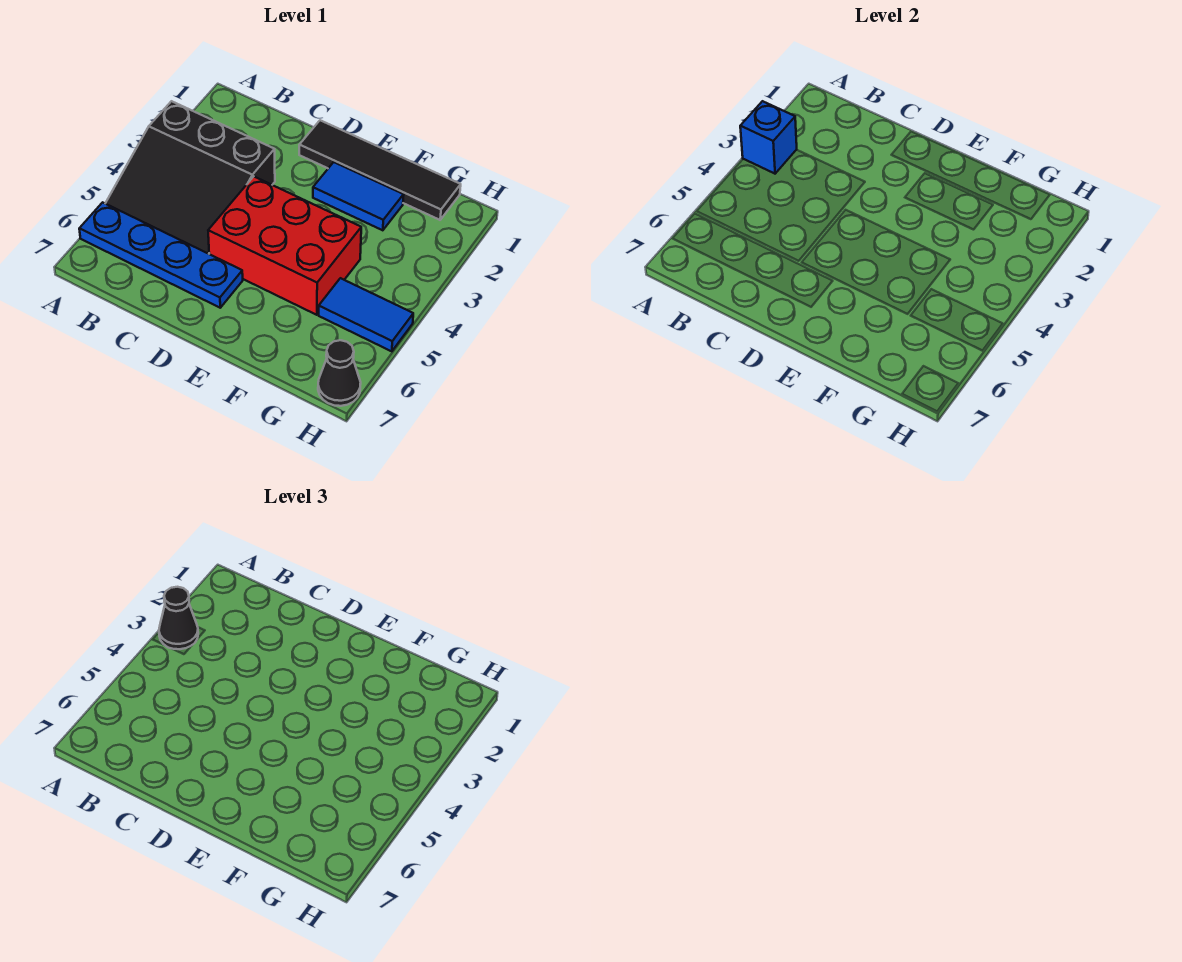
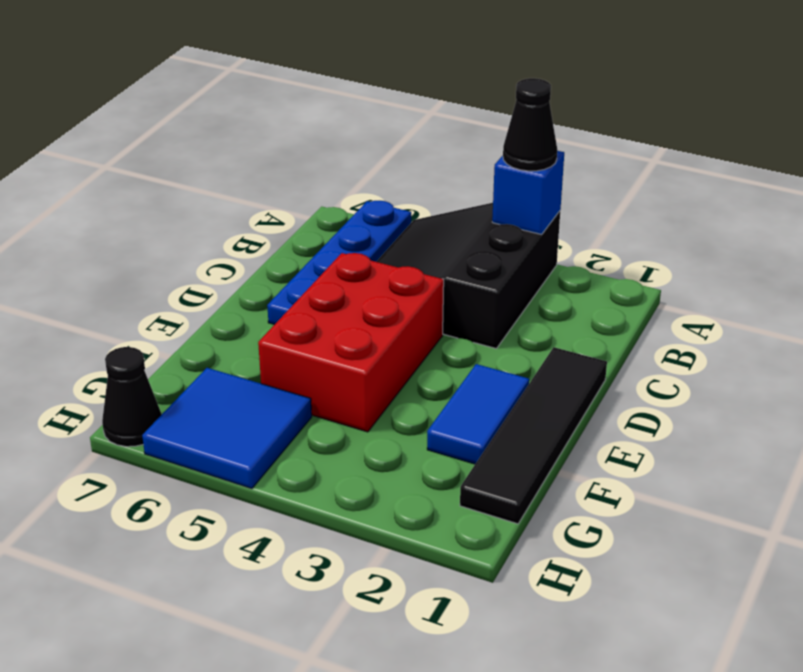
blue tile G5:H5 level 1 -> blue tile G5:H6 level 1

